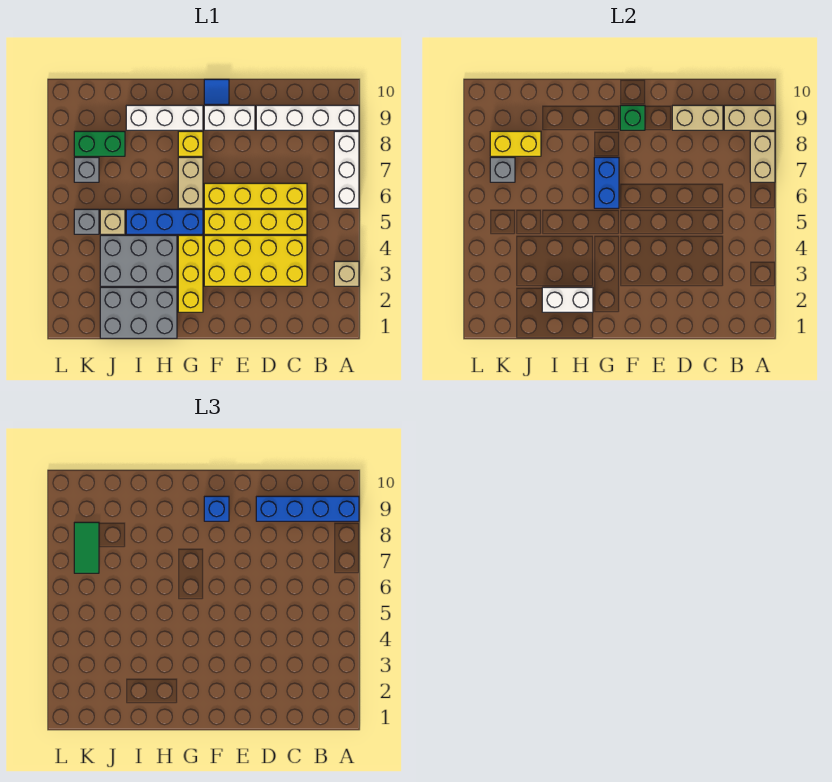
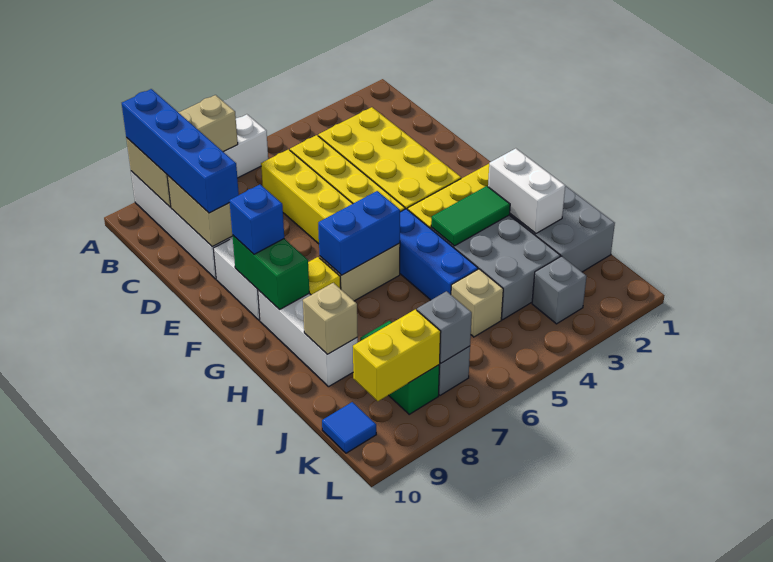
tan brick A3 level 1 -> tan brick I9 level 2
green brick F9 level 2 -> green brick F9:G9 level 2
blue tile F10 level 1 -> blue tile K10 level 1
yellow brick J8:K8 level 2 -> yellow brick K8:K9 level 2
grey brick K5 level 1 -> grey brick K3 level 1
green tile K7:K8 level 3 -> green tile H3:H4 level 2

